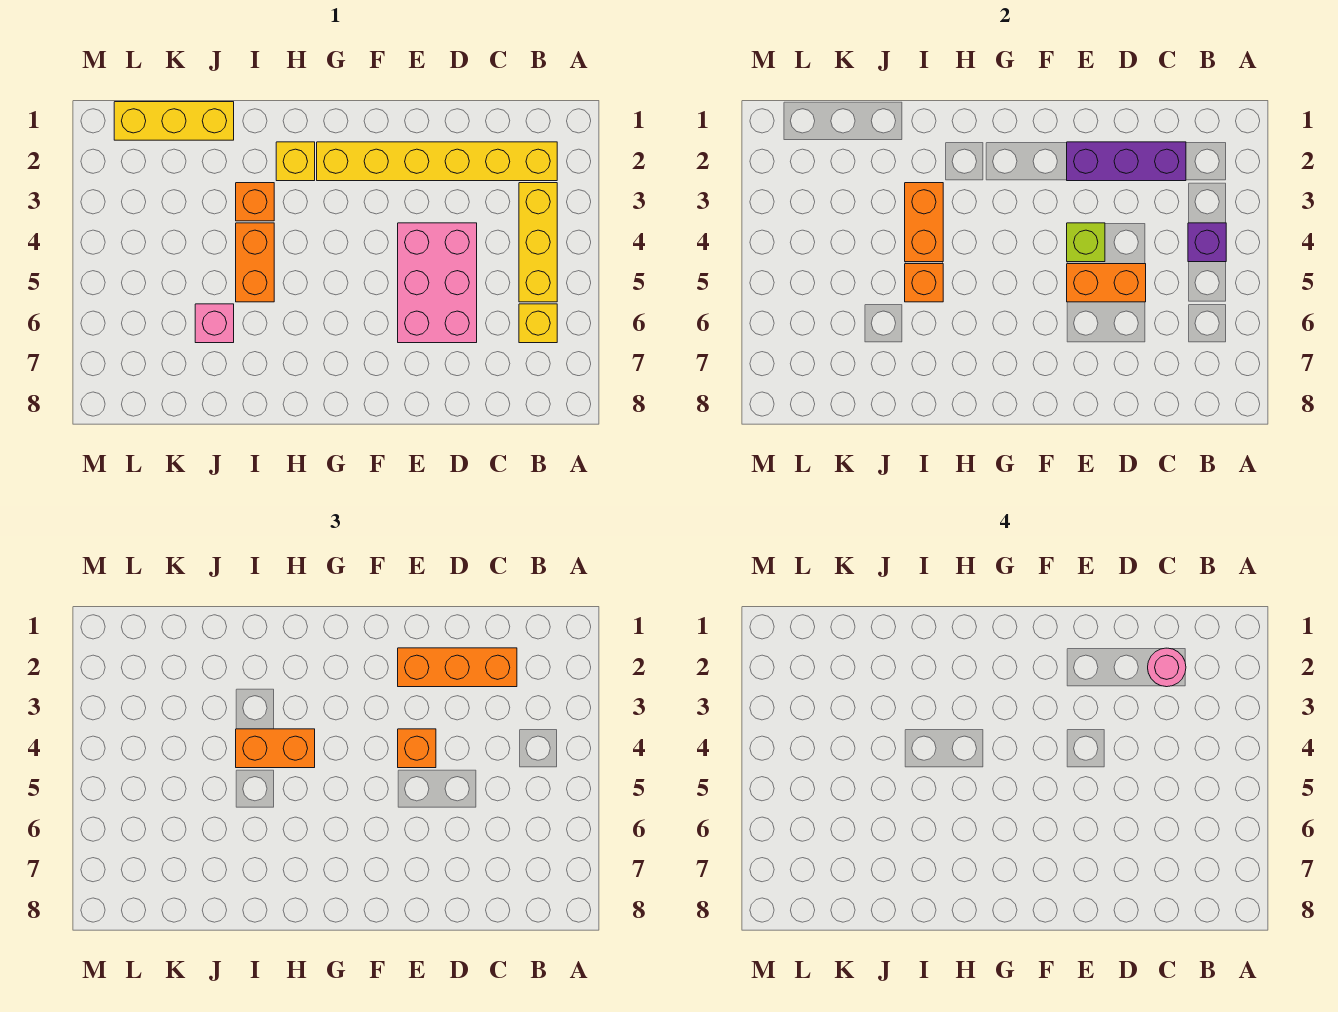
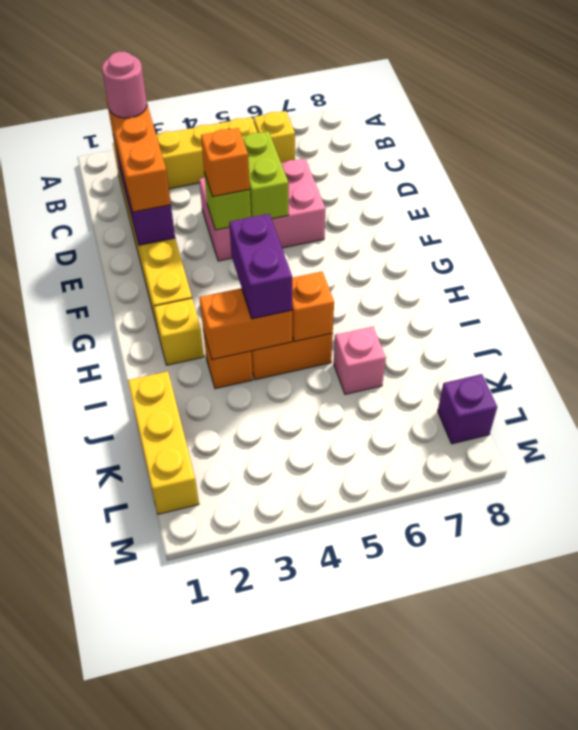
purple brick B4 level 2 -> purple brick L8 level 1
orange brick D5:E5 level 2 -> lime brick D5:E5 level 2
orange brick H4:I4 level 3 -> purple brick H4:I4 level 3

